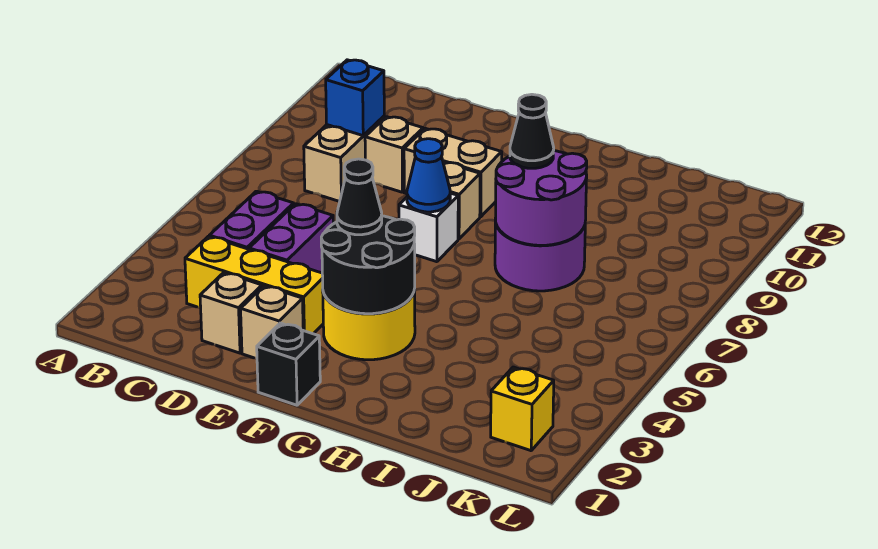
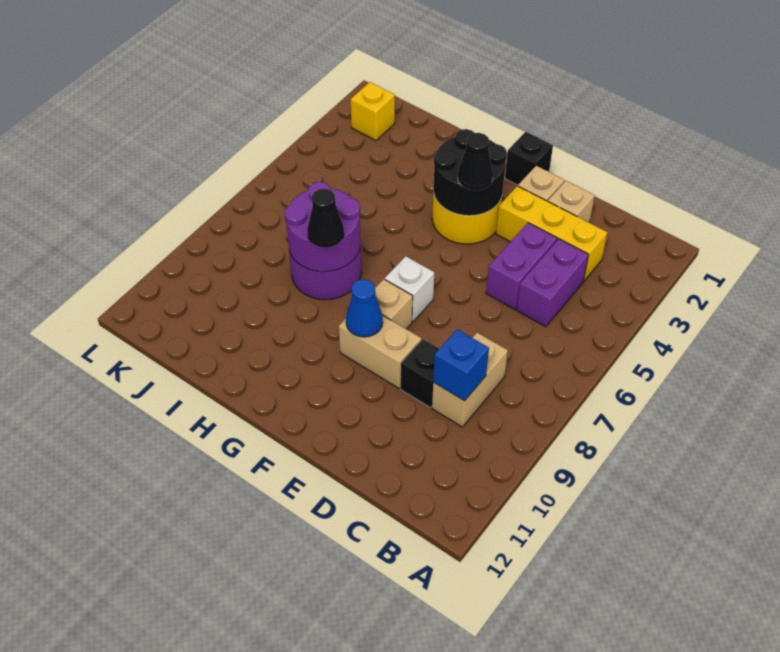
tan brick D9 level 1 -> black brick D9 level 1
blue cone F7 level 2 -> blue cone F9 level 2

